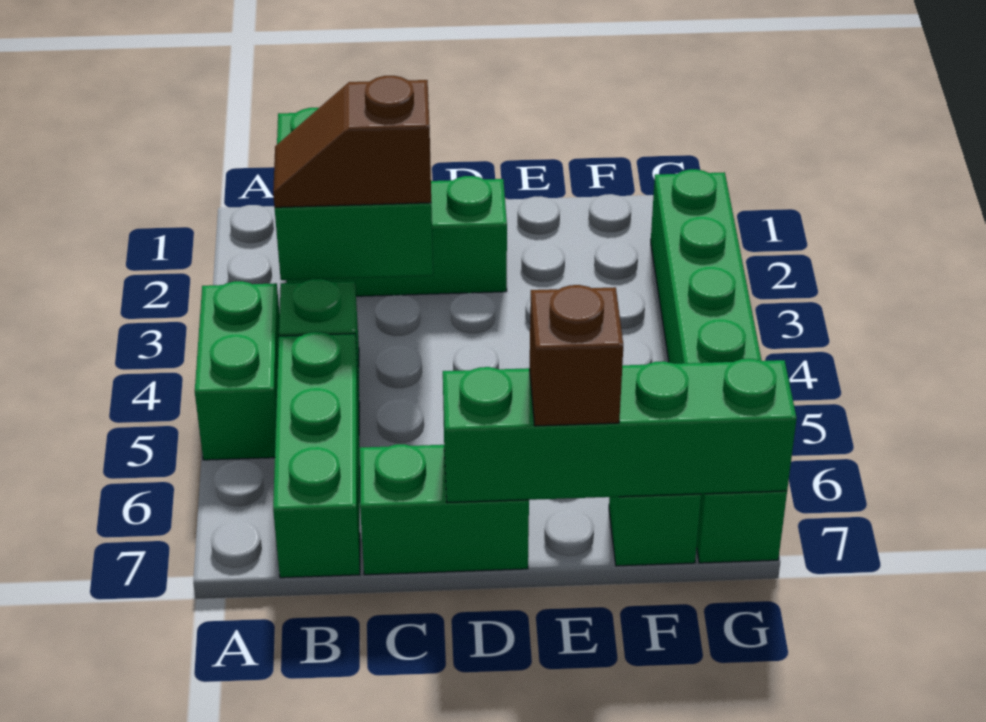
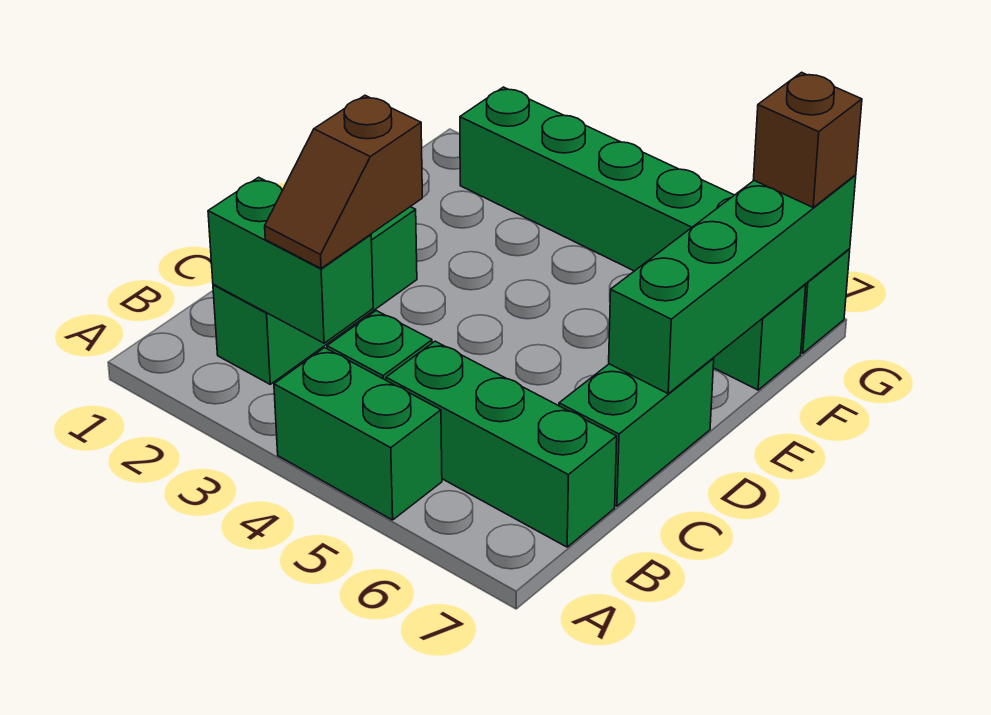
green brick B2:C3 level 2 -> green brick B2:B3 level 2
brown brick E7 level 3 -> brown brick G7 level 3

